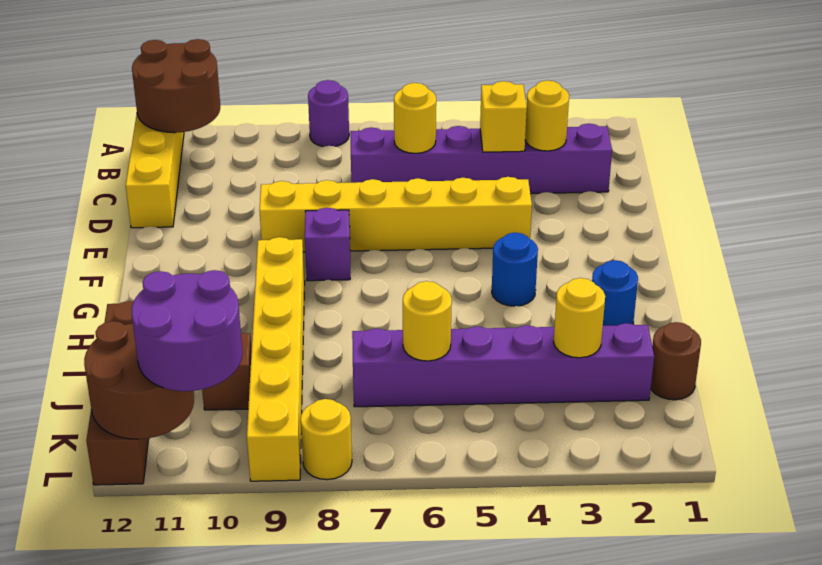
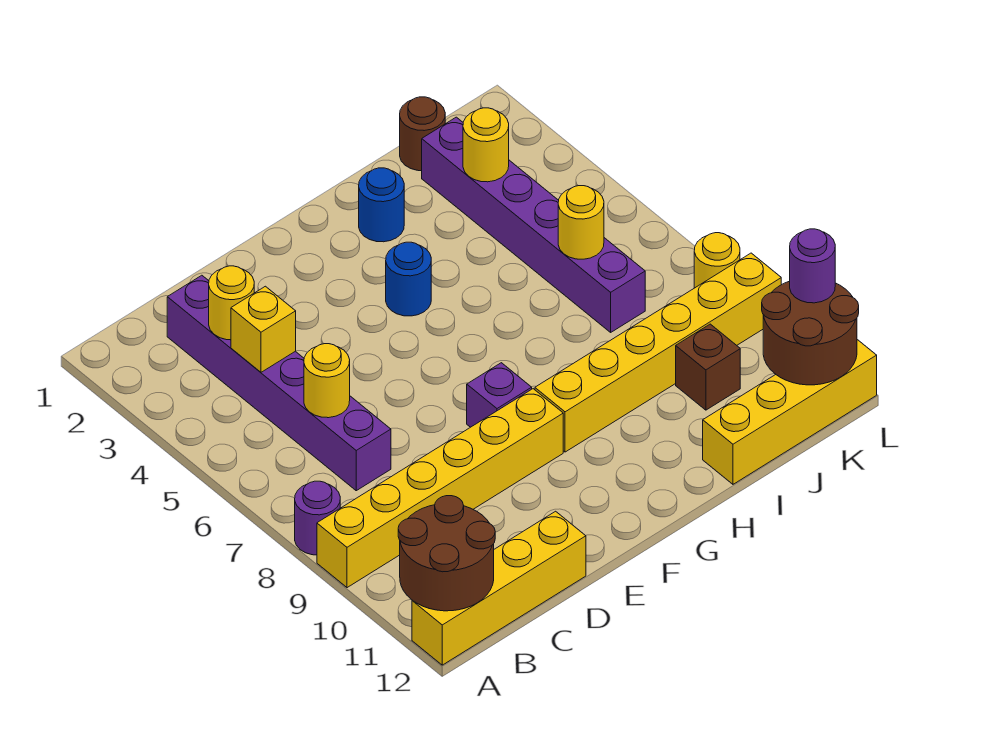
yellow brick E4:E9 level 1 -> yellow brick A9:F9 level 1
brown brick I12:L12 level 1 -> yellow brick I12:L12 level 1
purple round brick K10:L11 level 3 -> purple round brick L11 level 3

